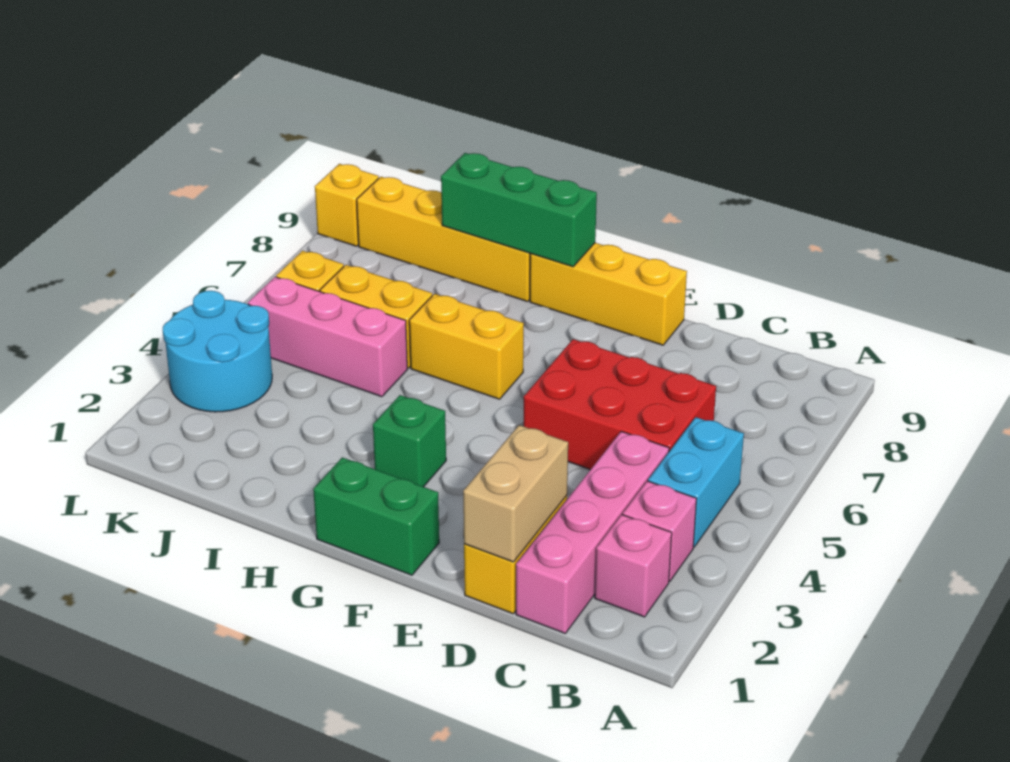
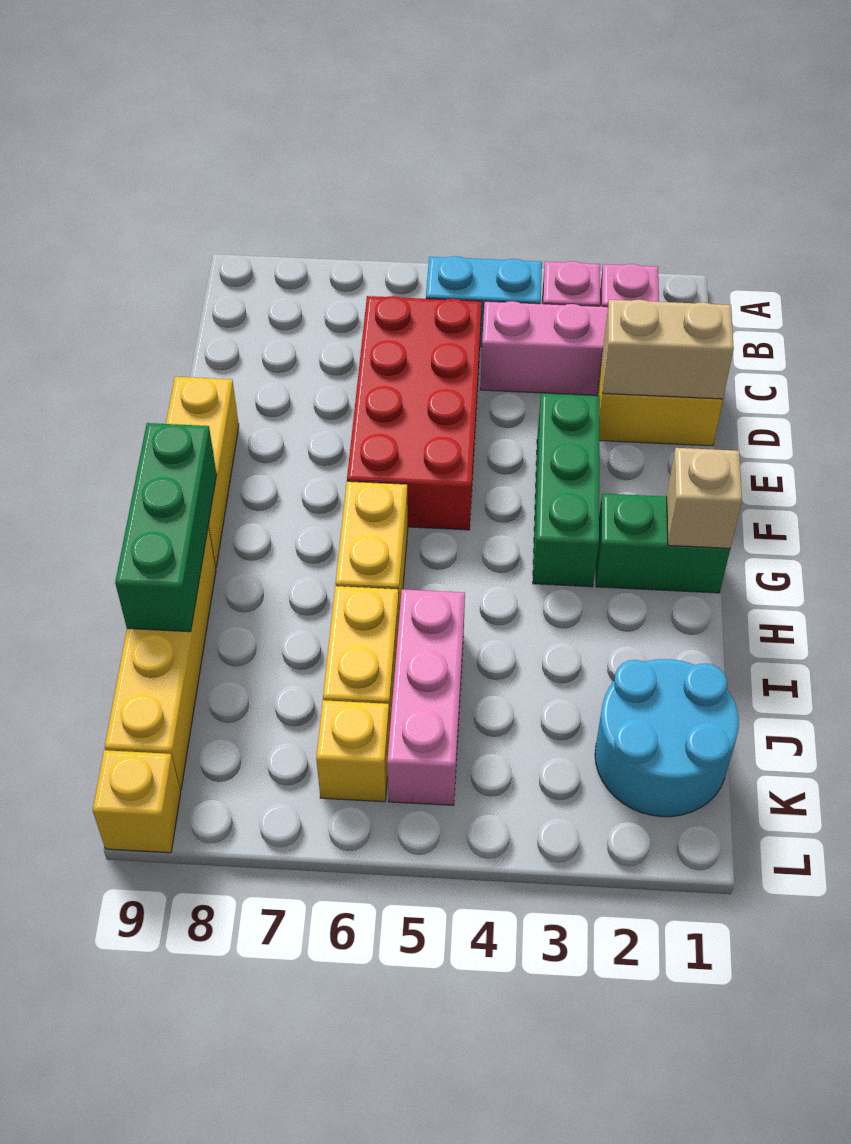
red brick C5:E6 level 1 -> red brick C5:F6 level 1
green brick F1:G1 level 1 -> green brick G1:G2 level 1
none -> tan brick G1 level 2
green brick G3 level 1 -> green brick E3:G3 level 1
cyan round brick K3:L4 level 1 -> cyan round brick J1:K2 level 1

